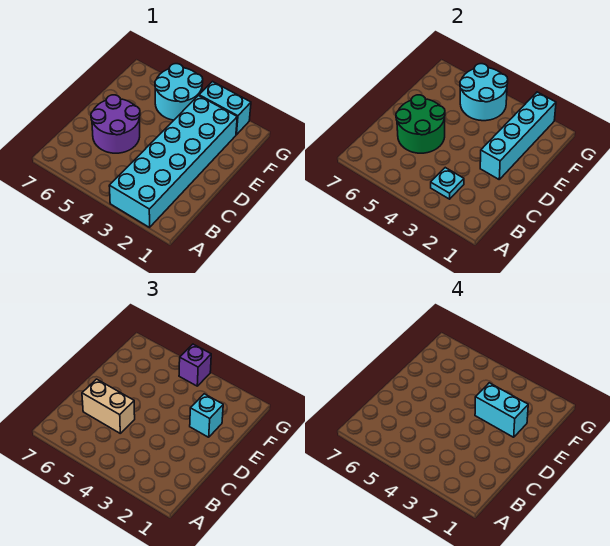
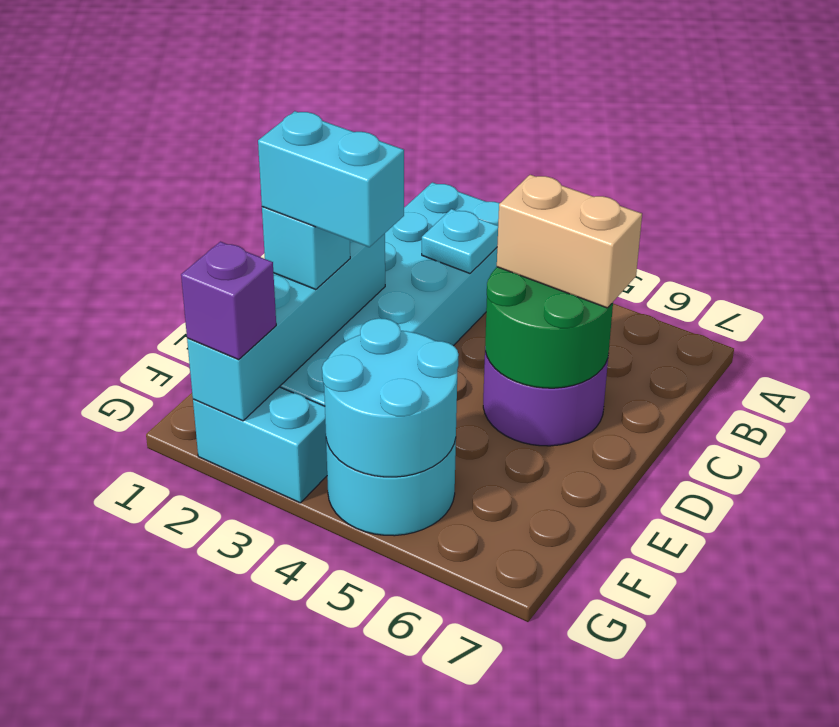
purple brick G4 level 3 -> purple brick G2 level 3

